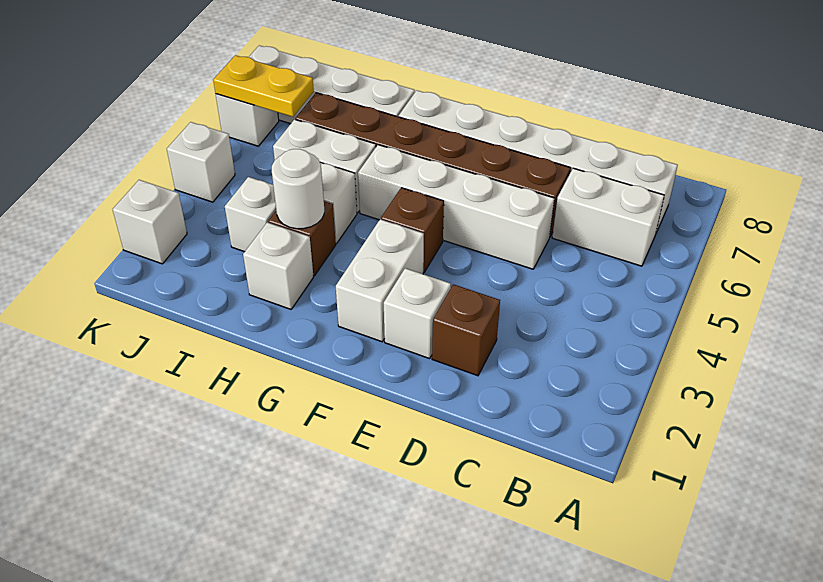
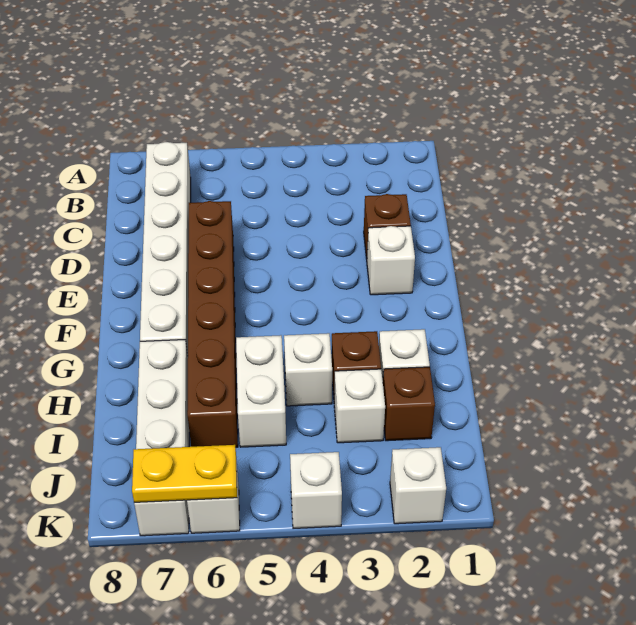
white brick B6:C6 level 1 -> none
white brick D5:G5 level 1 -> none
white brick F2:F3 level 1 -> none
brown brick F4 level 1 -> brown brick I2 level 1
white round brick H3 level 2 -> none
yellow plate J6:K6 level 2 -> yellow plate K6:K7 level 2

